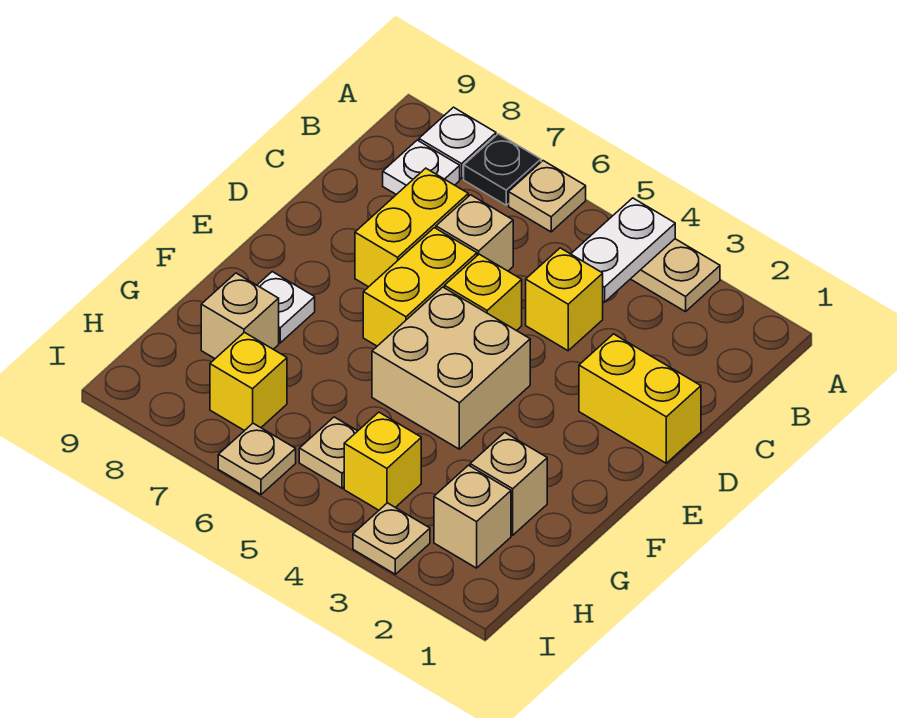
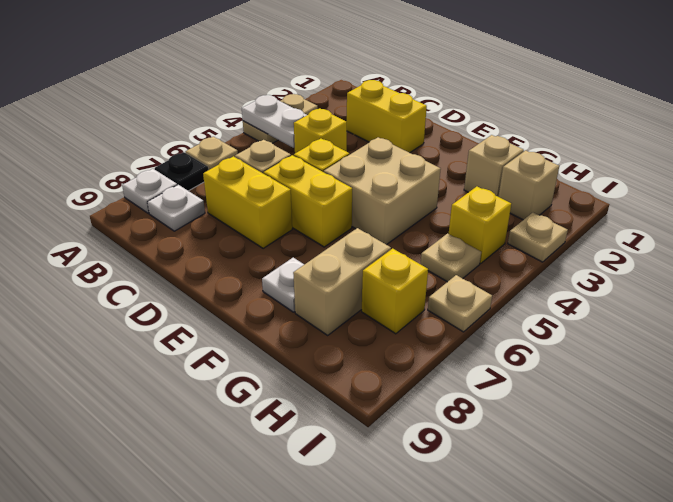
yellow brick D1:D2 level 1 -> yellow brick C2:D2 level 1
tan brick G8 level 1 -> tan brick G7:G8 level 1

